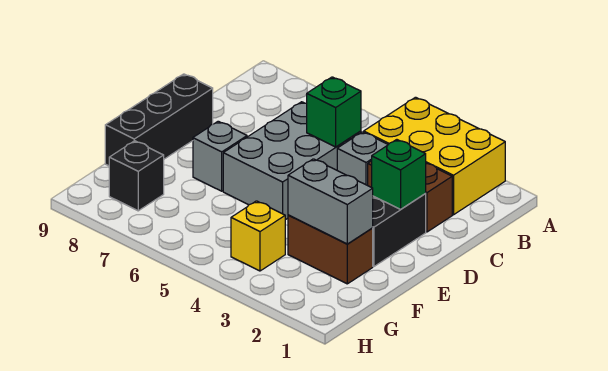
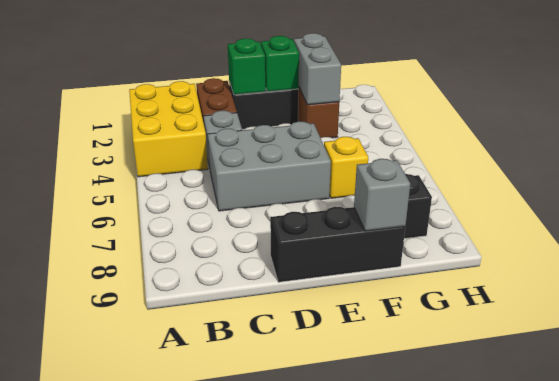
green brick C5 level 2 -> green brick E2 level 2
grey brick E7 level 1 -> grey brick F9 level 2
yellow brick G4 level 1 -> yellow brick F6 level 1

